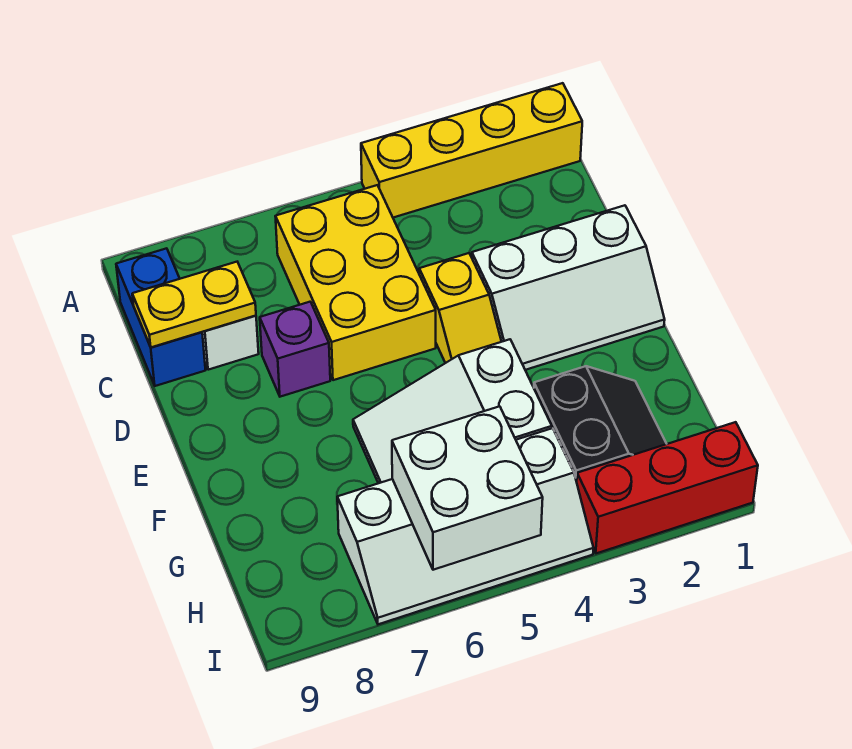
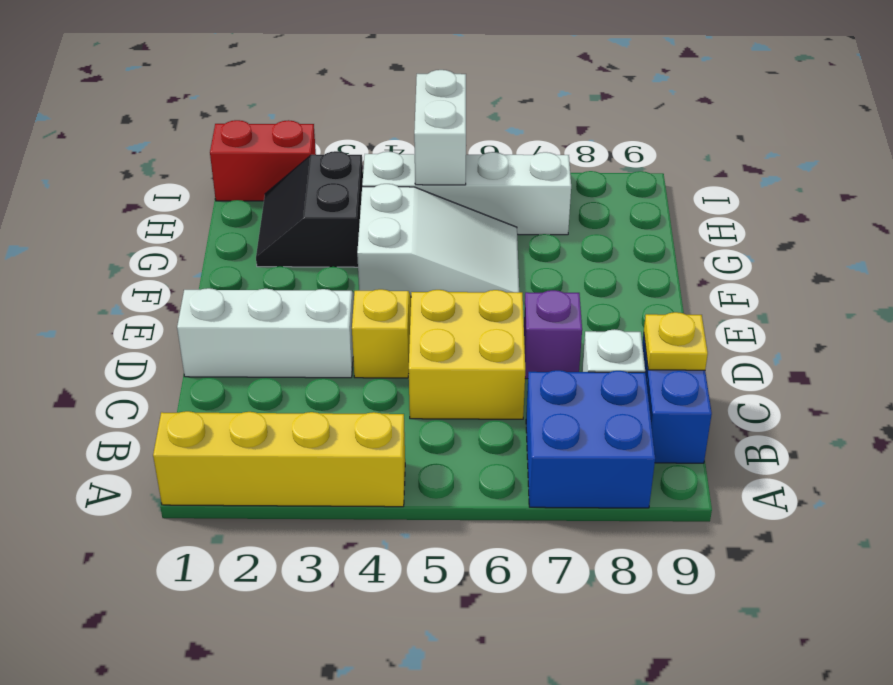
none -> blue brick A7:B8 level 1
yellow brick B5:D6 level 1 -> yellow brick C5:D6 level 1
yellow plate C8:C9 level 2 -> yellow plate C9 level 2
white brick H5:I6 level 2 -> white brick H5:I5 level 2
red brick I1:I3 level 1 -> red brick I1:I2 level 1

